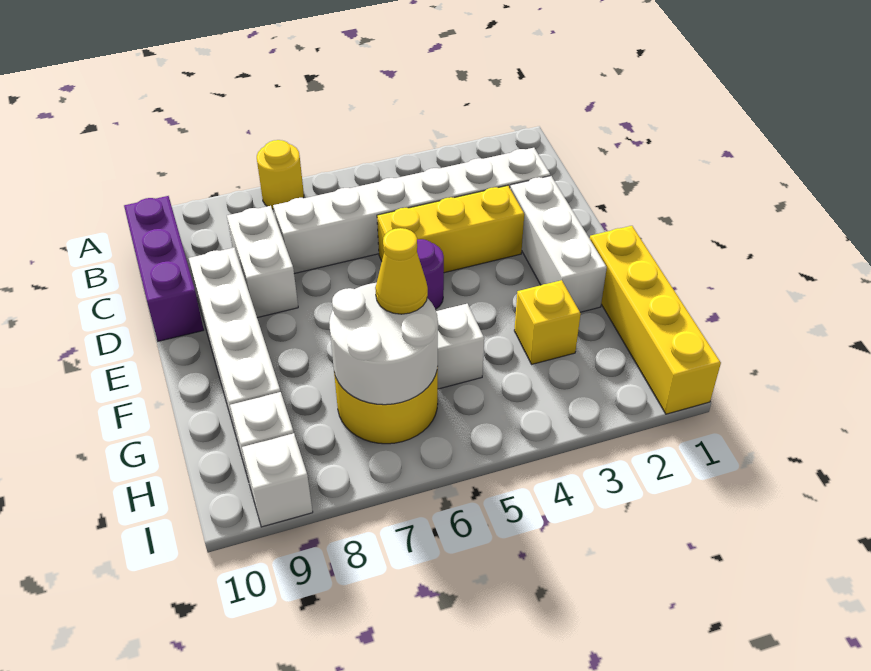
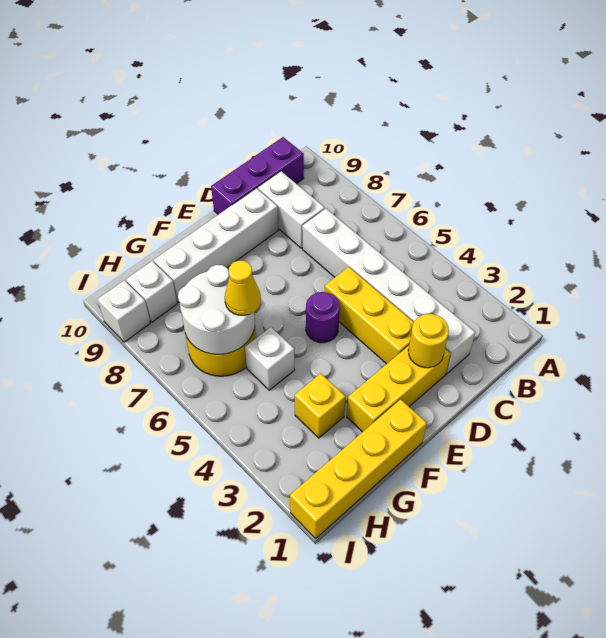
yellow round brick A7 level 1 -> yellow round brick D2 level 2
white brick C8:D8 level 1 -> white brick C8:C9 level 1
white brick D2:F2 level 1 -> yellow brick D2:F2 level 1

